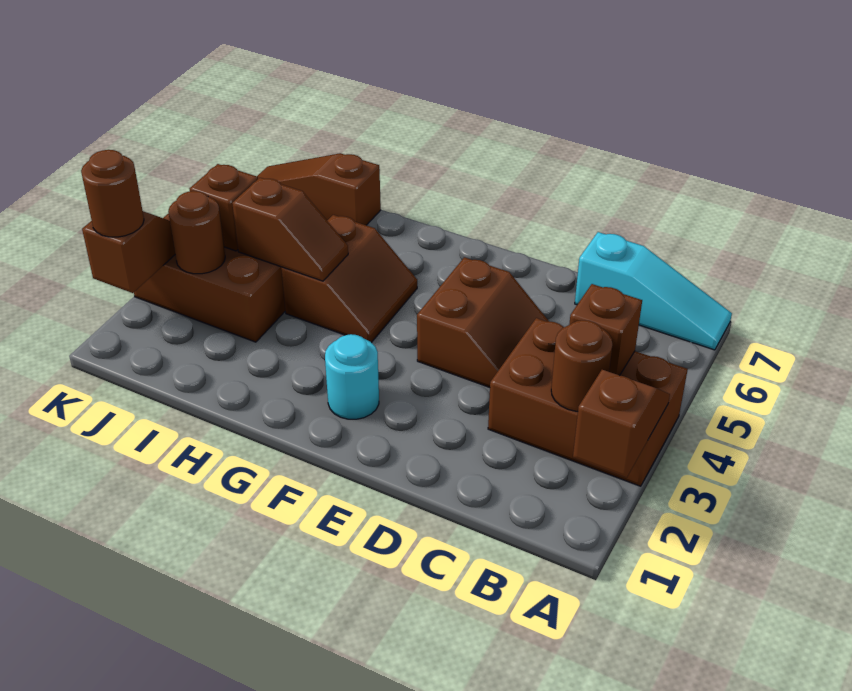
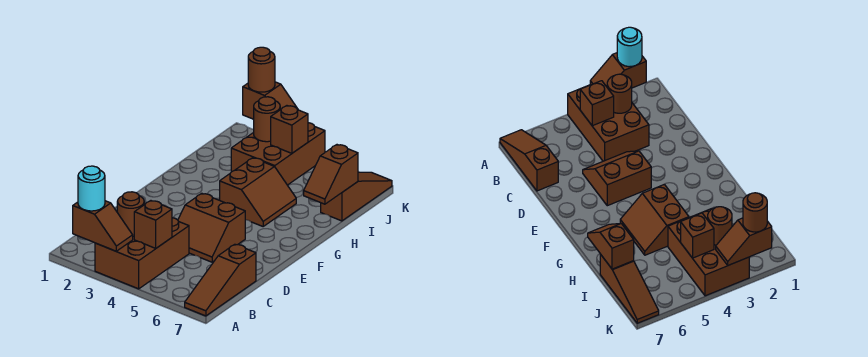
cyan slope A7:C7 level 1 top C -> brown slope A7:C7 level 1 top C
cyan round brick F2 level 1 -> cyan round brick A2 level 3
brown slope G4:H5 level 1 top H -> brown slope G4:H5 level 1 top 4
brown slope H4:I4 level 2 top I -> brown slope H7:I7 level 2 top I

